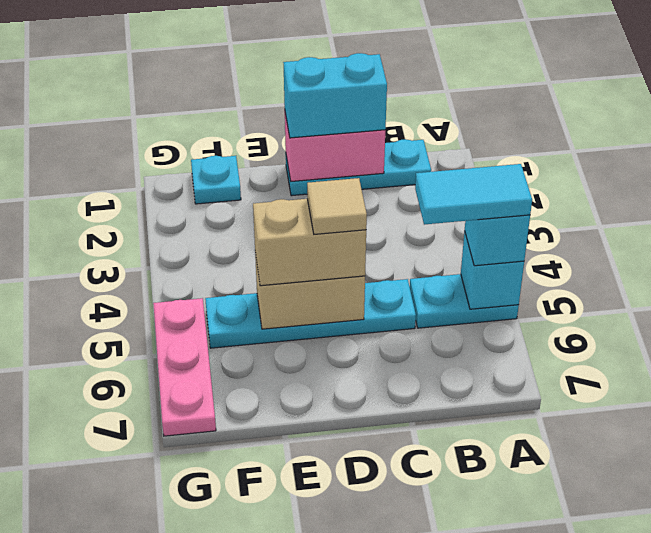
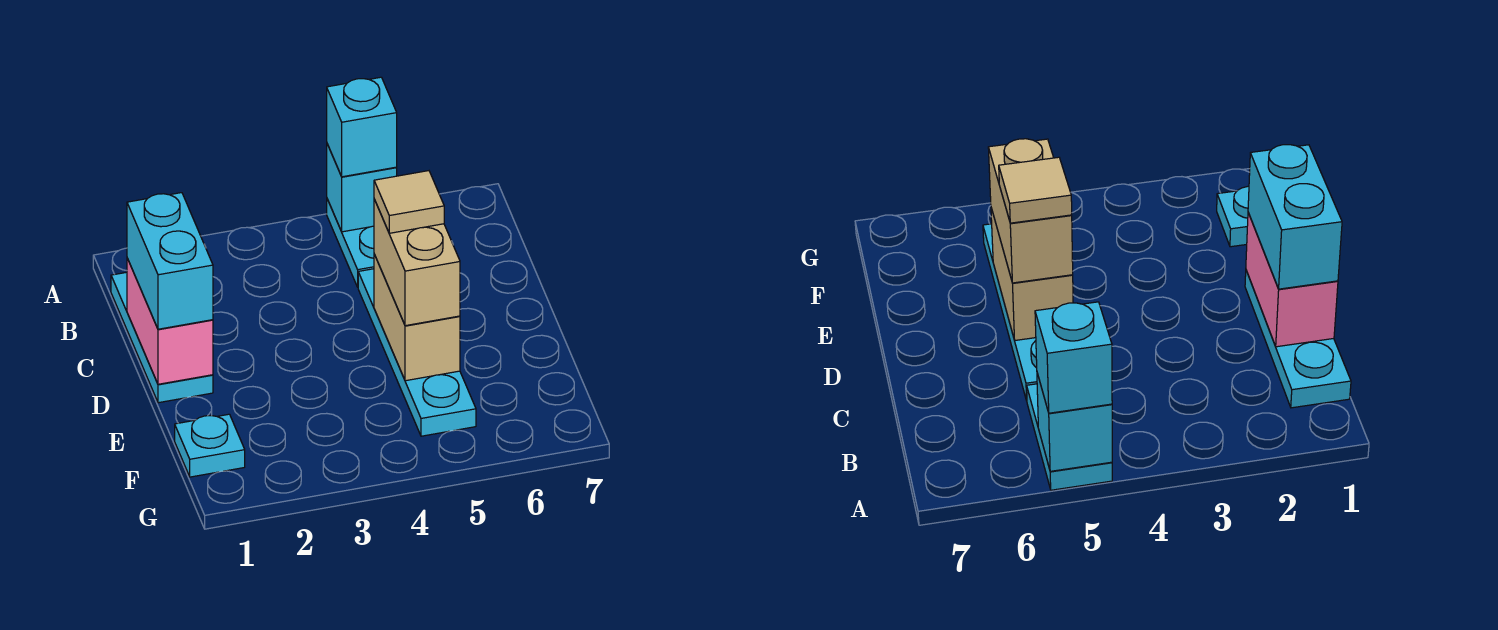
cyan tile A5:B5 level 4 -> none
pink plate G5:G7 level 1 -> none

